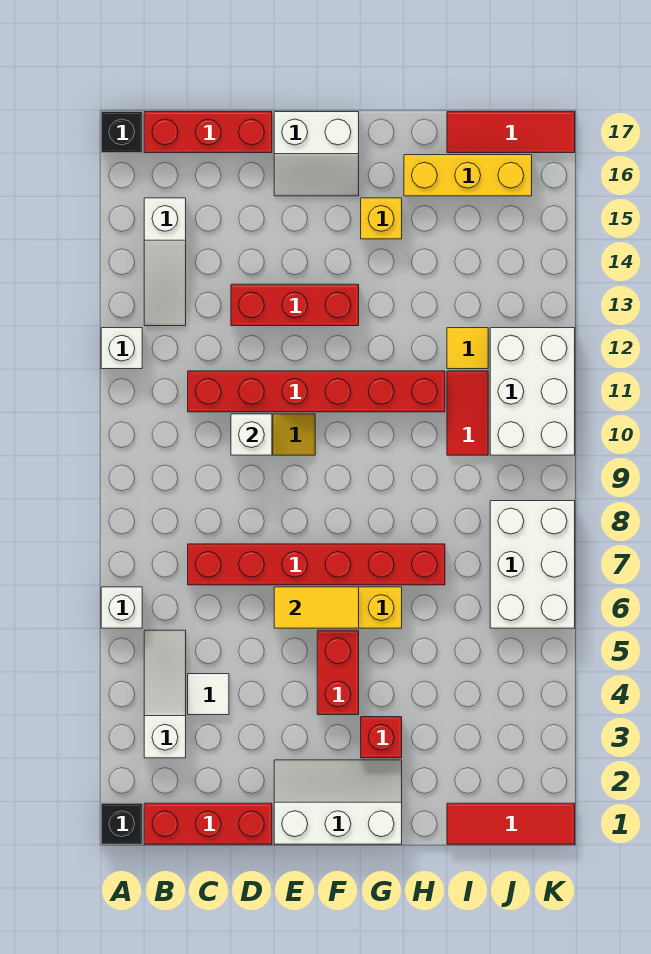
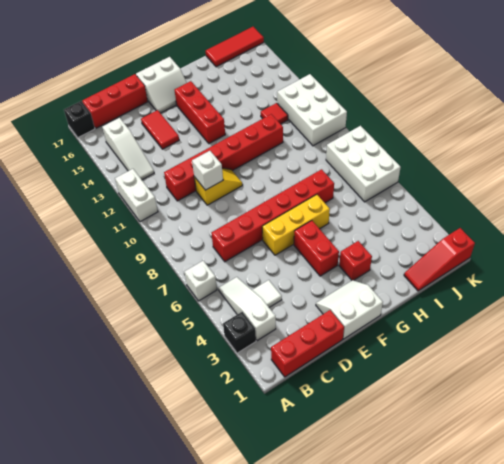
black brick A1 level 1 -> black brick A3 level 1
white brick A12 level 1 -> white brick A11:A12 level 1
red brick D13:F13 level 1 -> red brick F13:F15 level 1
white slope E1:G2 level 1 top 1 -> white slope E1:F2 level 1 top 1
yellow tile E6:F6 level 2 -> none
yellow brick G15 level 1 -> none
yellow brick H16:J16 level 1 -> none
red tile I1:K1 level 1 -> red slope I1:K1 level 1 top K
red tile I10:I11 level 1 -> red tile D14:D15 level 1
yellow tile I12 level 1 -> red tile I12 level 1

